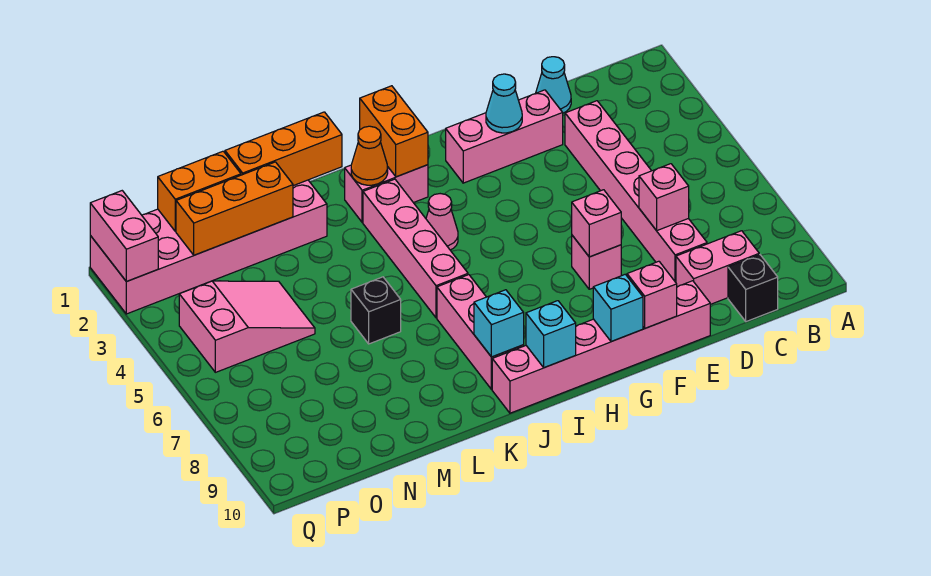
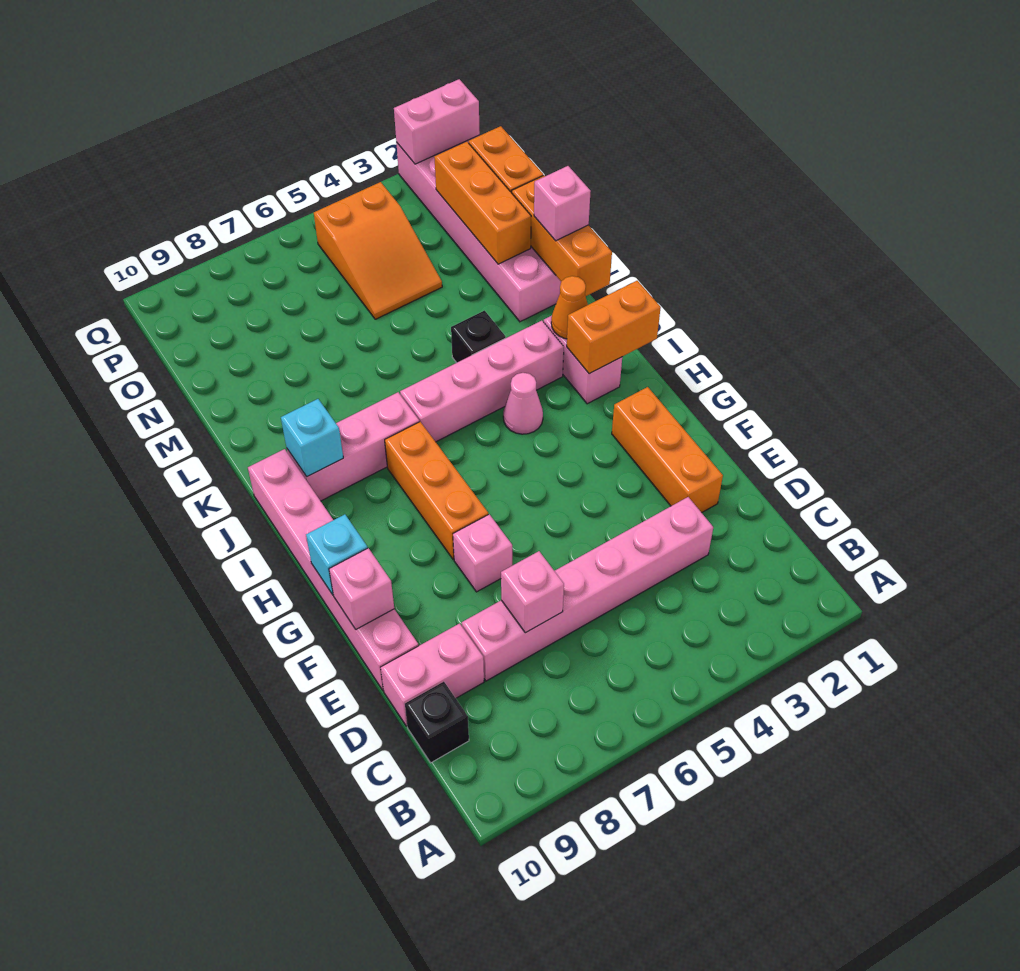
pink brick C9:D9 level 1 -> pink brick D9:D10 level 1
cyan cone D1 level 1 -> none
pink brick E2:G2 level 1 -> orange brick E2:G2 level 1
cyan cone F2 level 2 -> none
pink brick F7 level 2 -> pink brick L1 level 3
none -> orange brick G7:I7 level 1
cyan brick I10 level 2 -> none
black brick L6 level 1 -> black brick K4 level 1
pink slope N4:P5 level 1 top P -> orange slope N4:P5 level 1 top P

